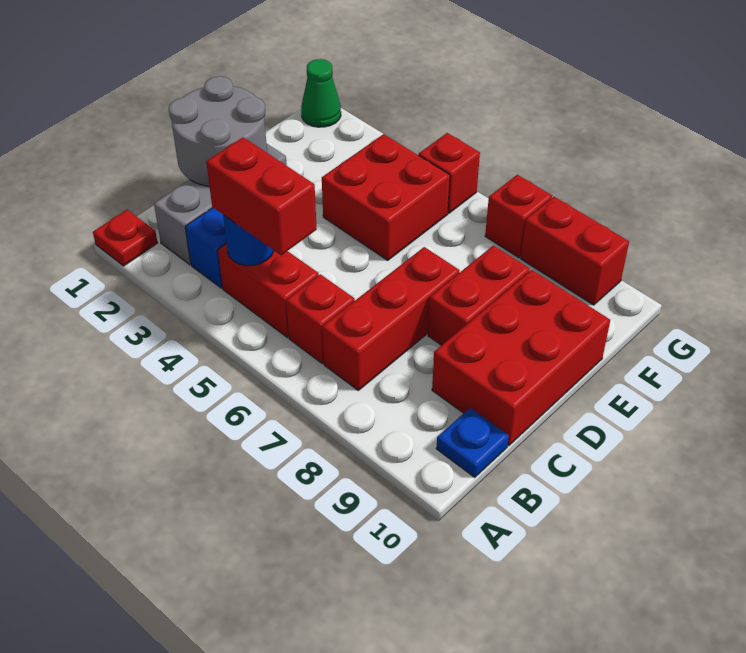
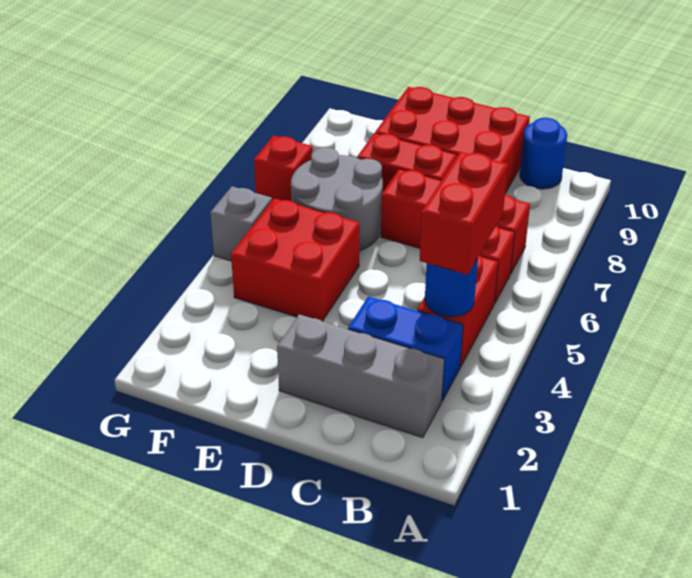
red plate A1 level 1 -> none
blue plate B10 level 1 -> blue round brick B10 level 1
grey round brick C1:D2 level 2 -> grey round brick E6:F7 level 1
green cone G1 level 1 -> none
red brick G5 level 1 -> grey brick G5 level 1
red brick G8:G9 level 1 -> none

